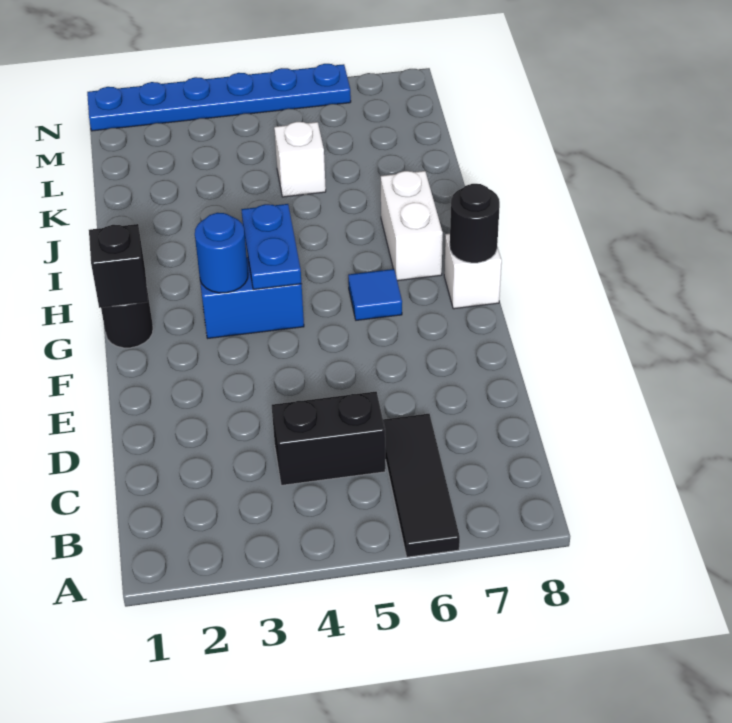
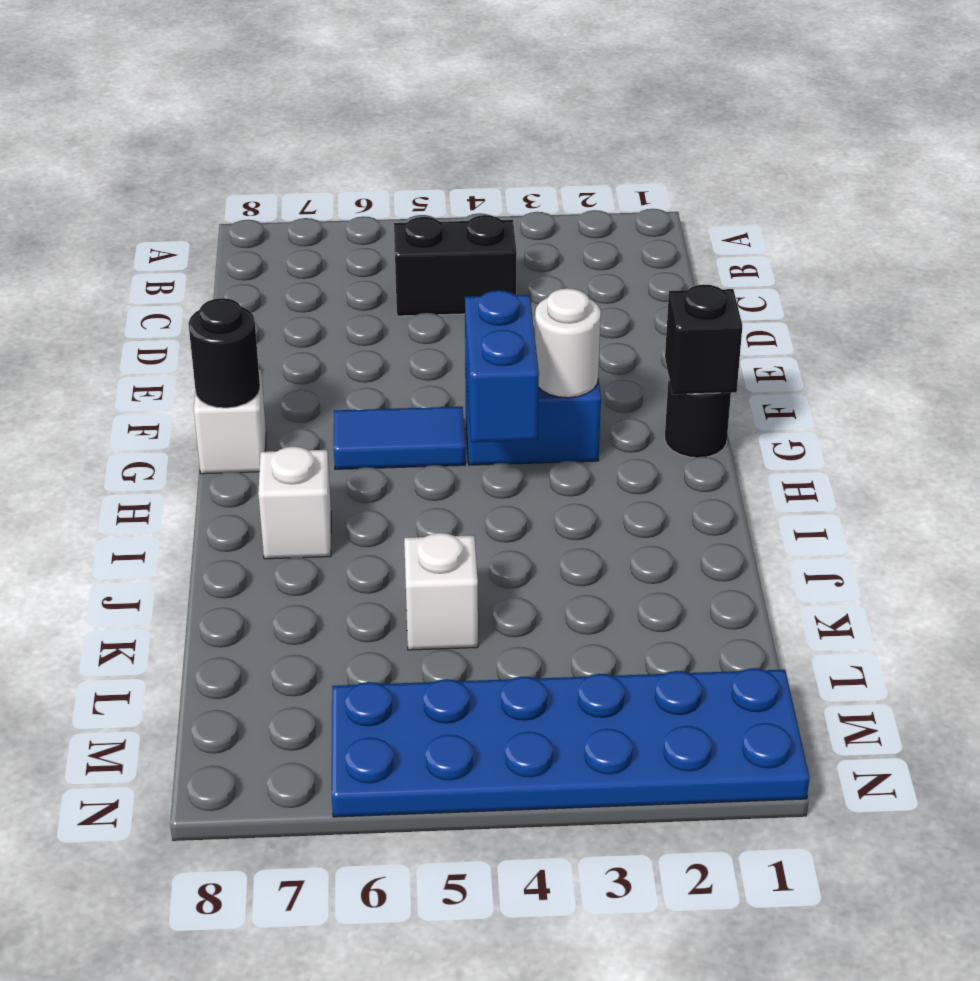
black tile A6:C6 level 1 -> none
blue round brick G3 level 2 -> white round brick G3 level 2
blue plate G4:H4 level 2 -> blue brick G4:H4 level 2
blue tile G6 level 1 -> blue tile G5:G6 level 1
white brick H7:I7 level 1 -> white brick I7 level 1
blue plate N1:N6 level 1 -> blue plate M1:N6 level 1

